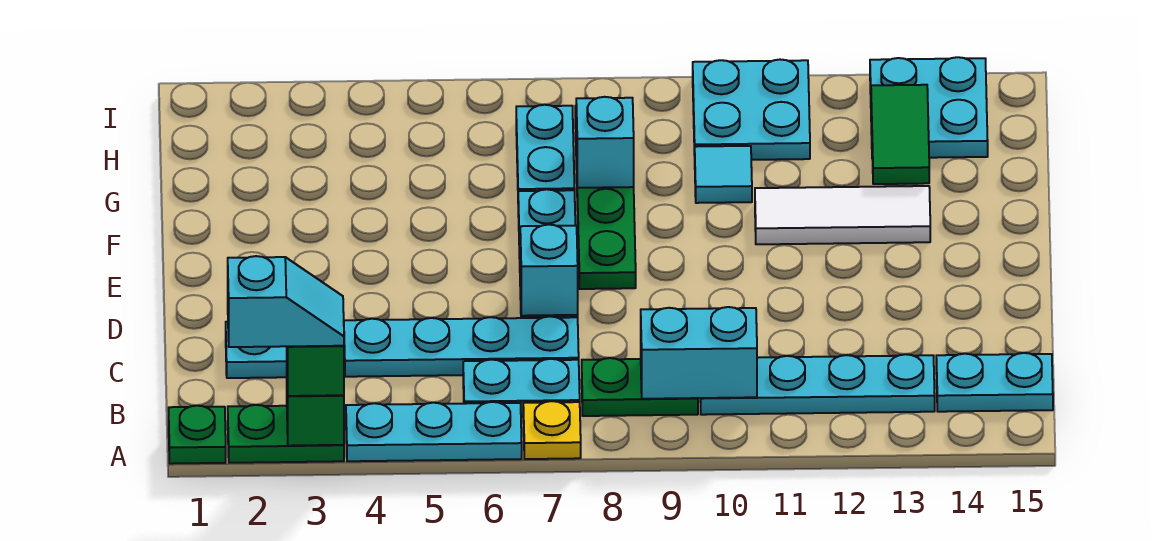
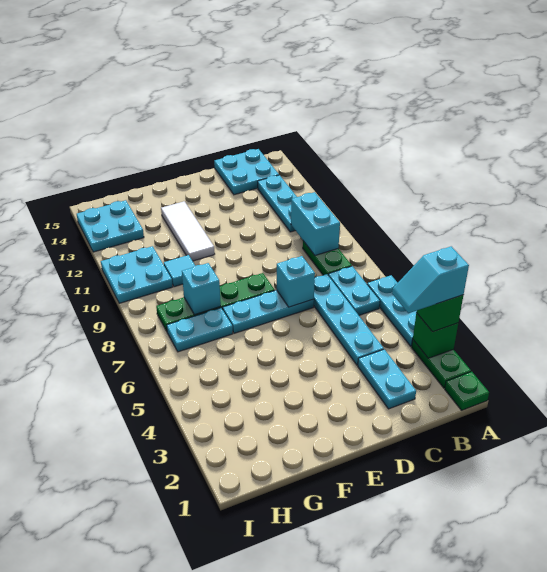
cyan slope A2:A3 level 4 top 2 -> cyan slope A3:B3 level 4 top A
yellow plate A7 level 1 -> none
cyan plate B10:B13 level 1 -> cyan plate B11:B13 level 1
cyan plate B14:B15 level 1 -> cyan plate B14:C15 level 1
green tile G13:H13 level 2 -> none

